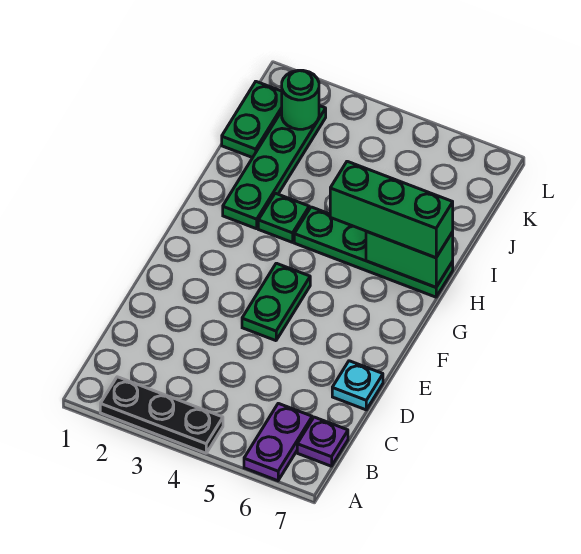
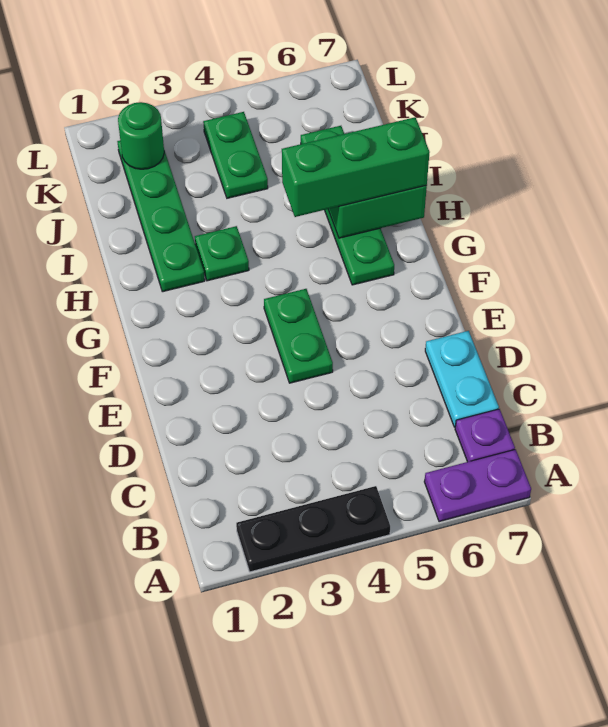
purple plate A6:B6 level 1 -> purple plate A6:A7 level 1
cyan plate D7 level 1 -> cyan plate C7:D7 level 1
green plate H4:H7 level 1 -> green plate G6:J6 level 1
green plate J1:K1 level 1 -> green plate J4:K4 level 1

